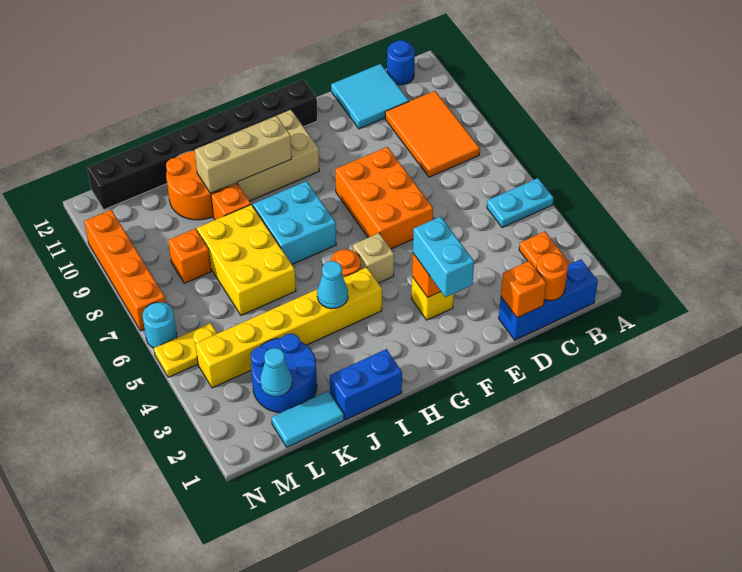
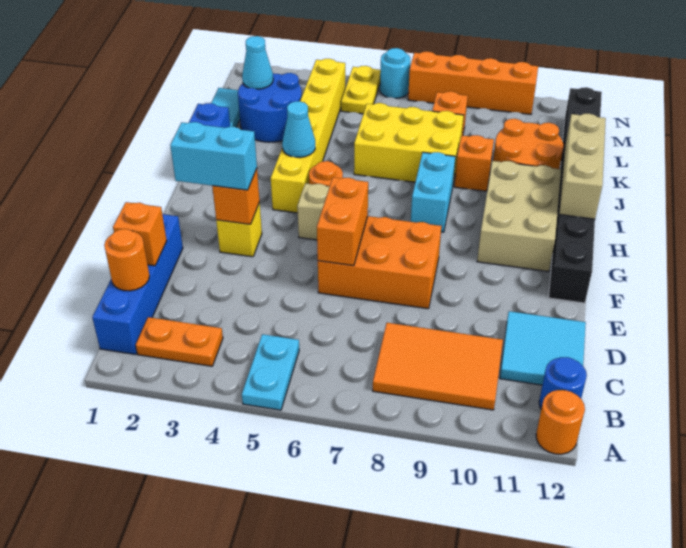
none -> orange round brick A12 level 1
blue brick B1:D1 level 1 -> blue brick B1:E1 level 1
none -> orange brick E6:F6 level 2
cyan brick H7:I8 level 1 -> cyan brick H8:I8 level 1
tan brick H10:J10 level 2 -> tan brick H12:J12 level 2

